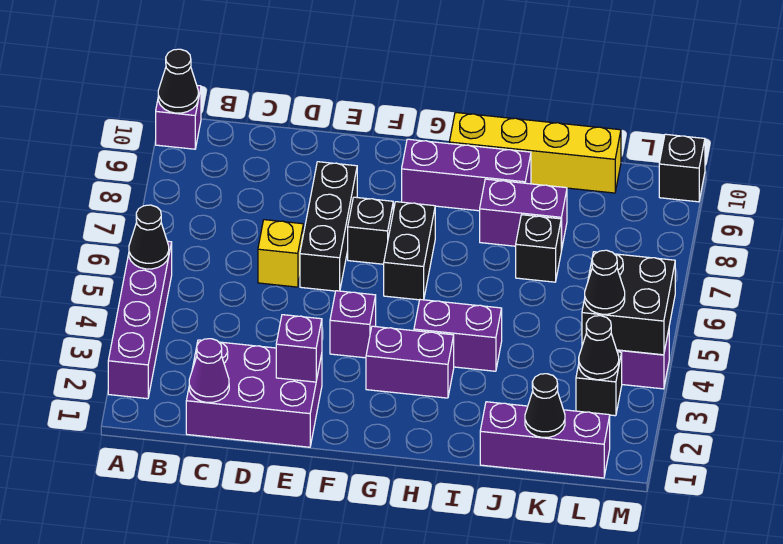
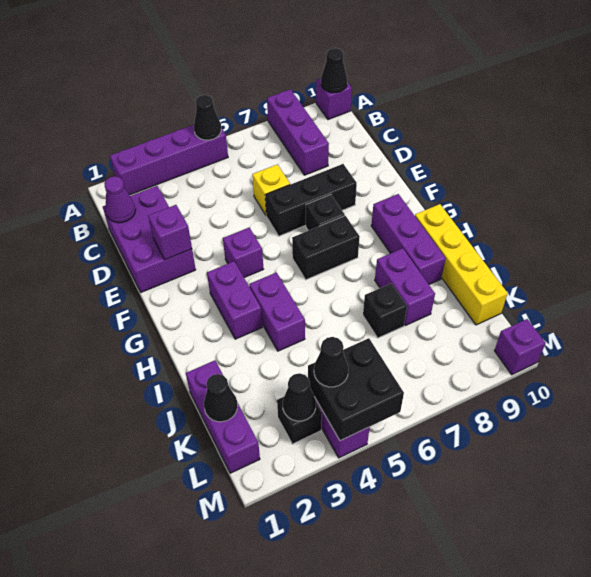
none -> purple brick A8:C8 level 1
black brick M10 level 1 -> purple brick M10 level 1

